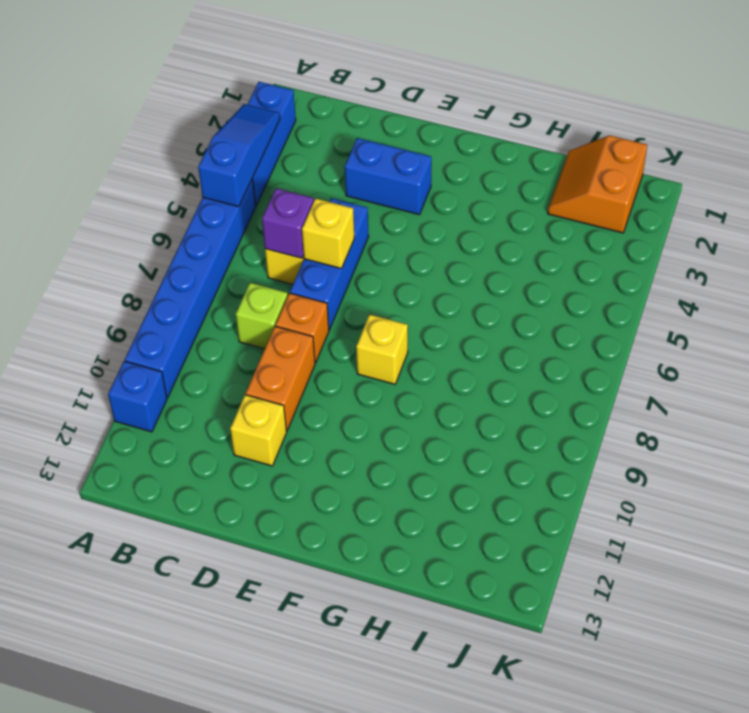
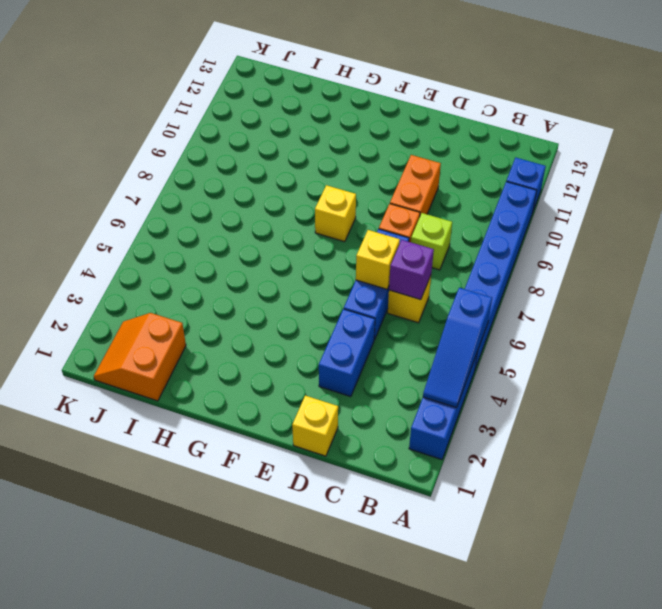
blue brick D3:E3 level 1 -> blue brick D3:D4 level 1
yellow brick D11 level 1 -> yellow brick D1 level 1
orange slope I1:J2 level 1 top J -> orange slope I1:J2 level 1 top I

